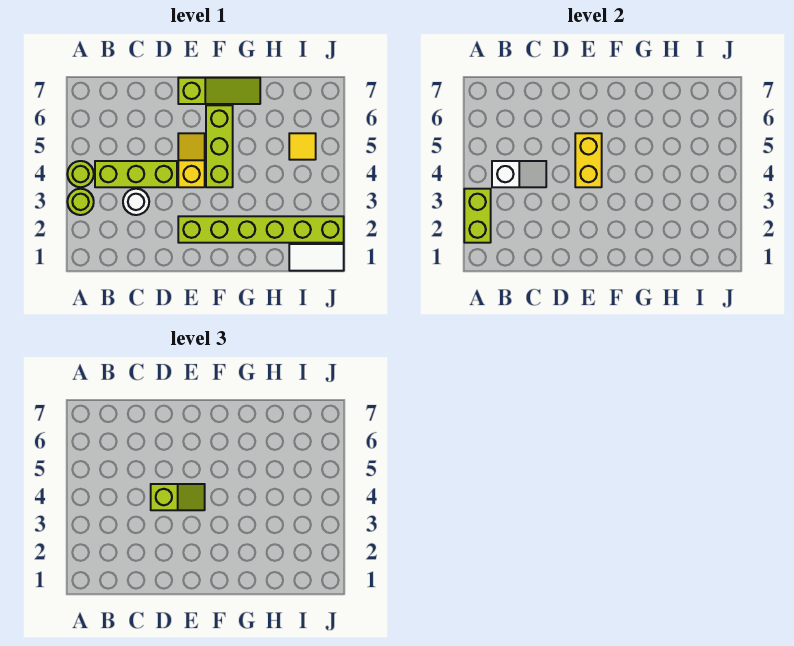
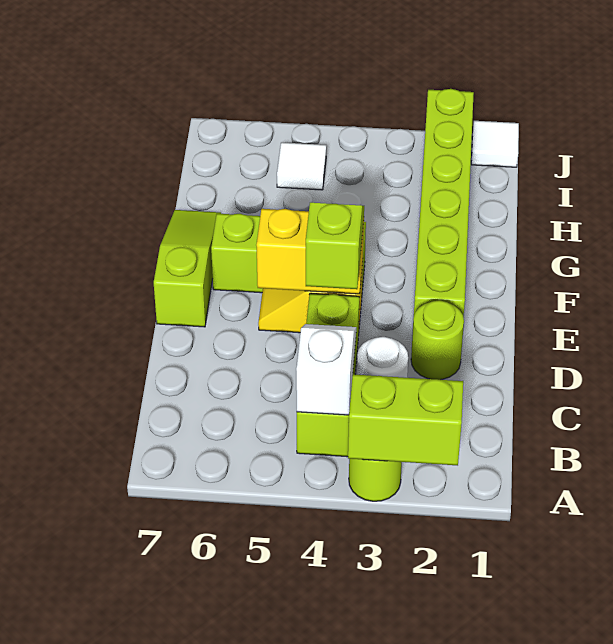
lime round brick A4 level 1 -> lime round brick D2 level 1
white tile I1:J1 level 1 -> white tile J1 level 1
yellow tile I5 level 1 -> white tile I5 level 1

